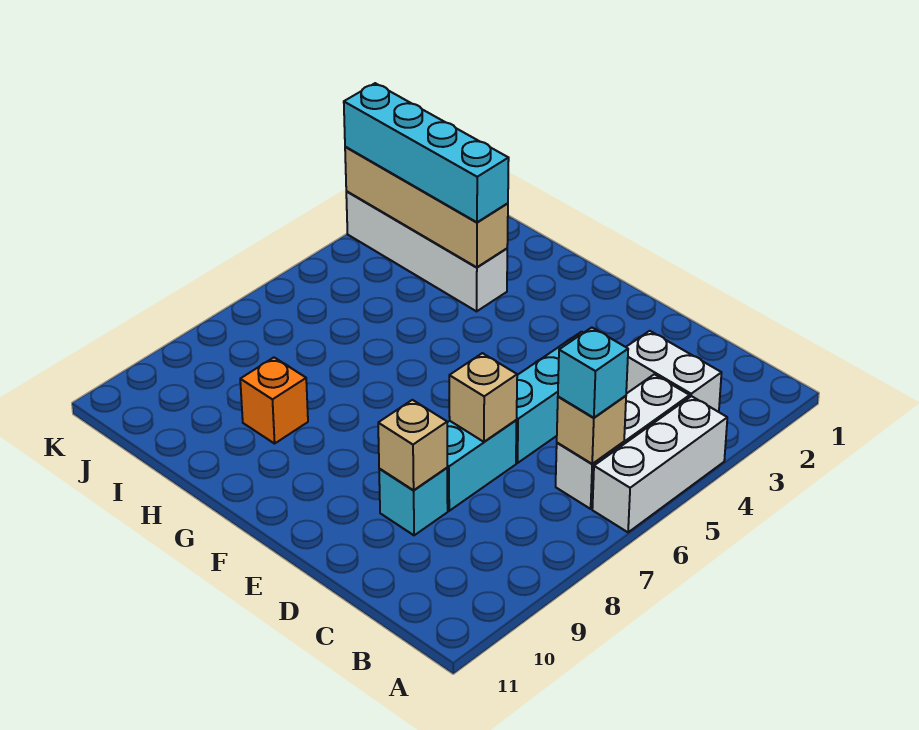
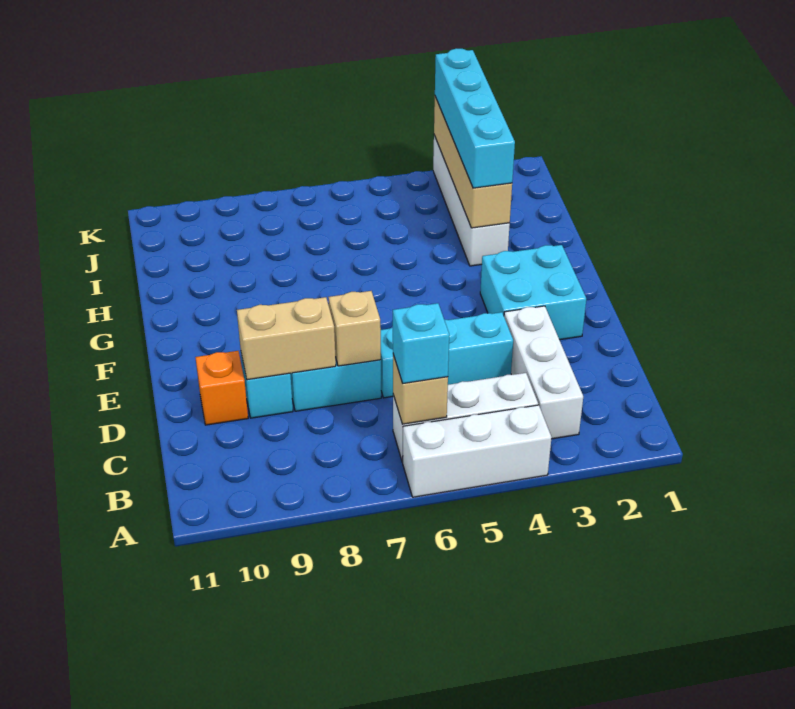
white brick B3:C3 level 1 -> white brick B3:D3 level 1
tan brick D9 level 2 -> tan brick D8:D9 level 2
none -> cyan brick E2:F3 level 1
orange brick H9 level 1 -> orange brick D10 level 1

